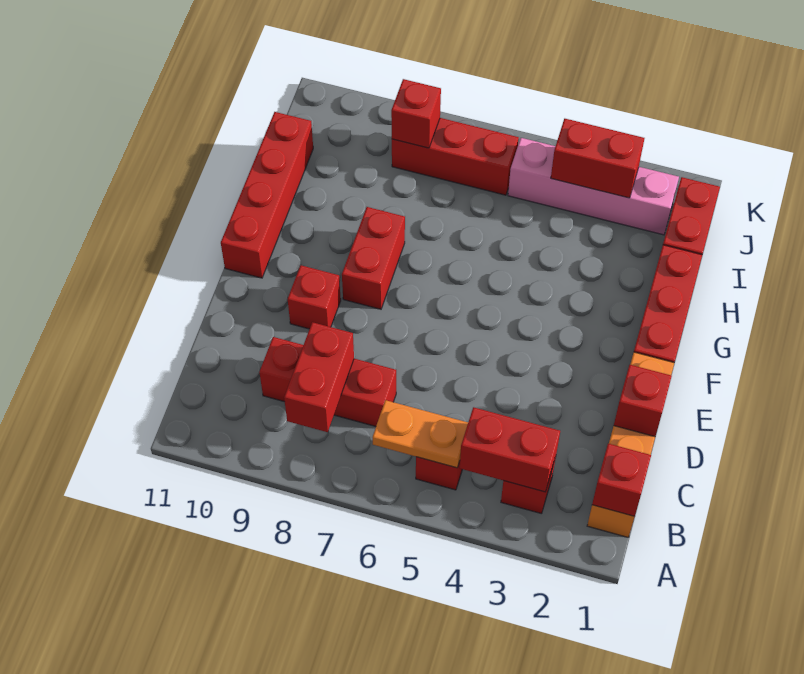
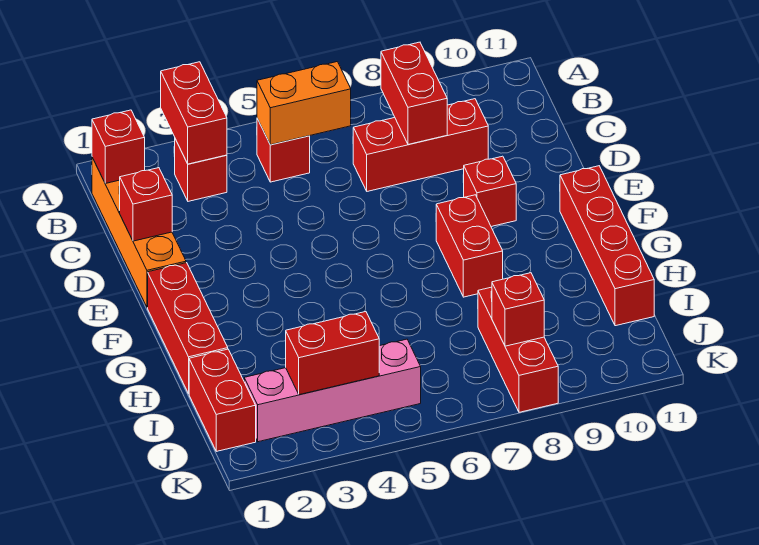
red brick B3:B4 level 2 -> red brick A3:B3 level 2
orange plate B5:B6 level 2 -> orange brick B5:B6 level 2
red brick J6:J8 level 1 -> red brick I8:K8 level 1

